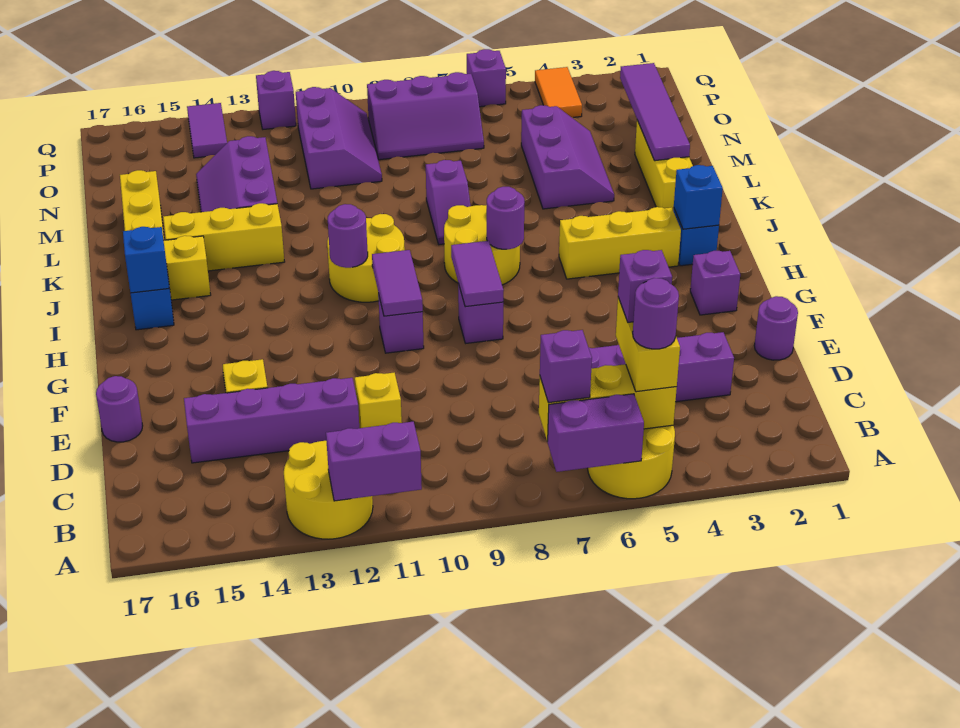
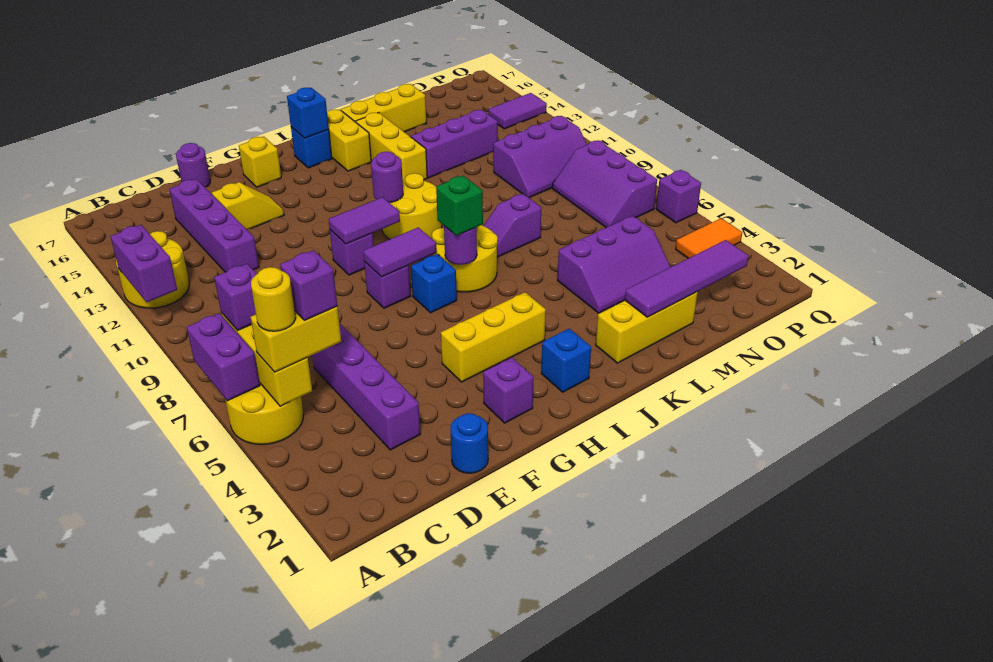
purple round brick B5 level 4 -> yellow round brick B5 level 4
yellow brick D11 level 1 -> yellow brick G16 level 1
purple round brick E1 level 1 -> blue round brick E1 level 1
blue brick I2 level 2 -> blue brick H7 level 1
yellow brick I3:I5 level 1 -> yellow brick G4:I4 level 1
none -> green brick I7 level 3
purple brick Q12 level 1 -> none

